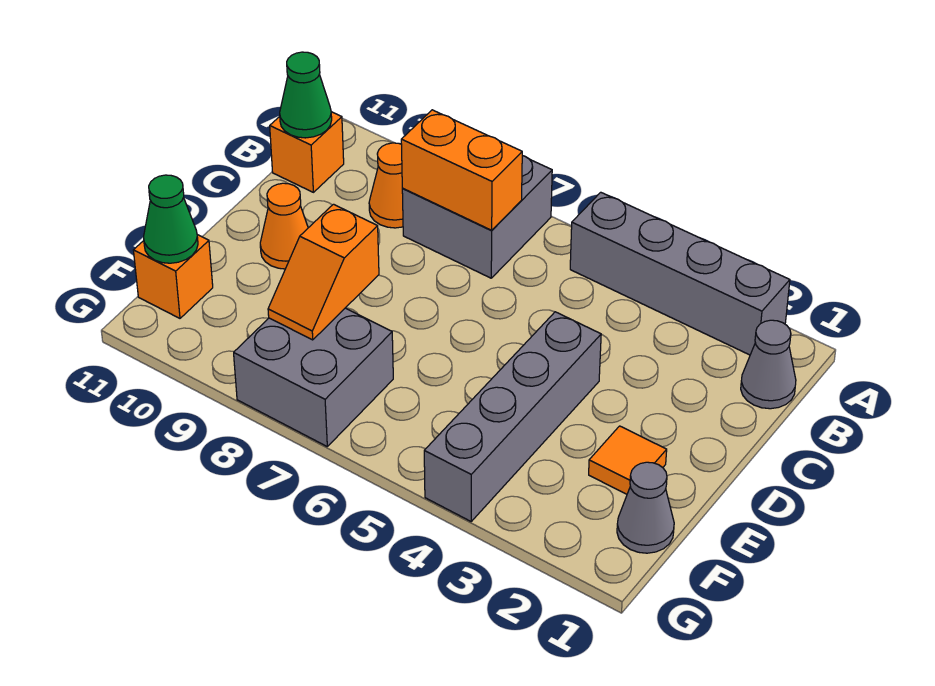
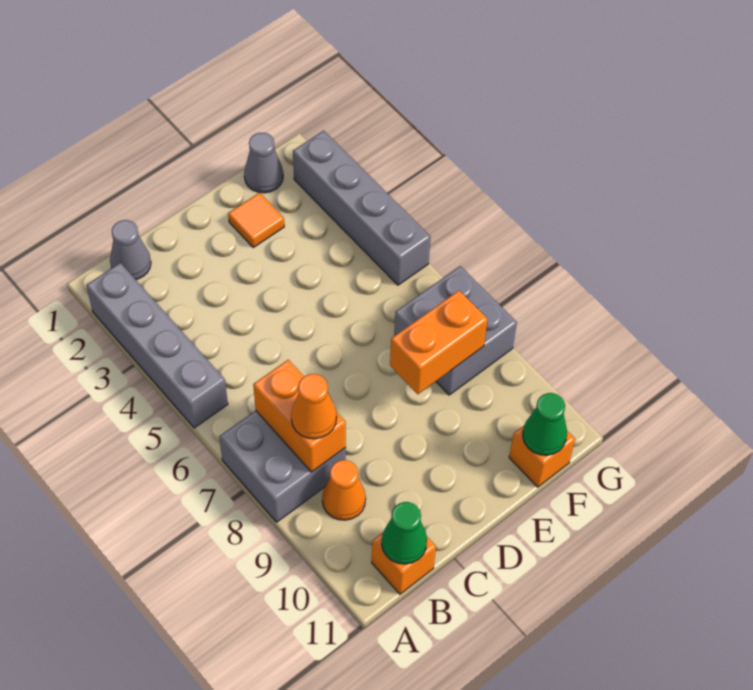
grey brick D4:G4 level 1 -> grey brick G2:G5 level 1
orange cone D10 level 1 -> orange cone B8 level 3
orange slope E8:F8 level 2 top E -> orange brick E8:F8 level 2

